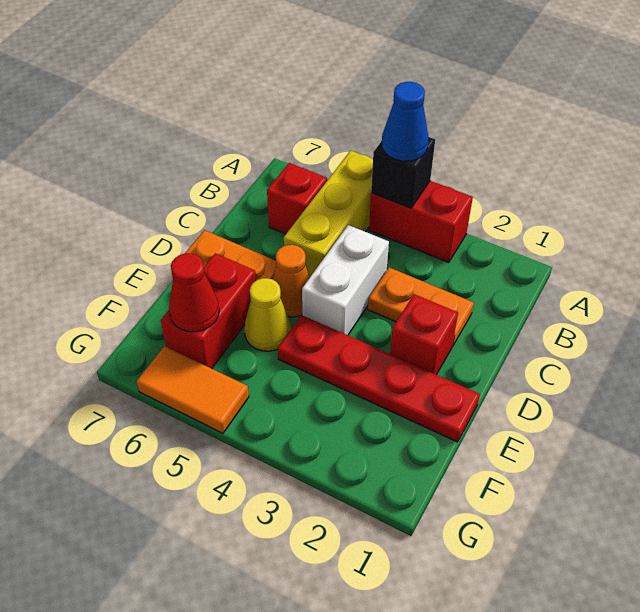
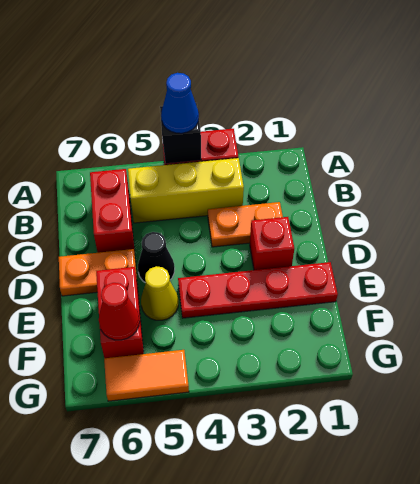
yellow brick A5:C5 level 1 -> yellow brick B3:B5 level 1
red brick B6 level 1 -> red brick B6:C6 level 1
white brick C4:D4 level 1 -> none
orange cone D5 level 1 -> black cone D5 level 1

